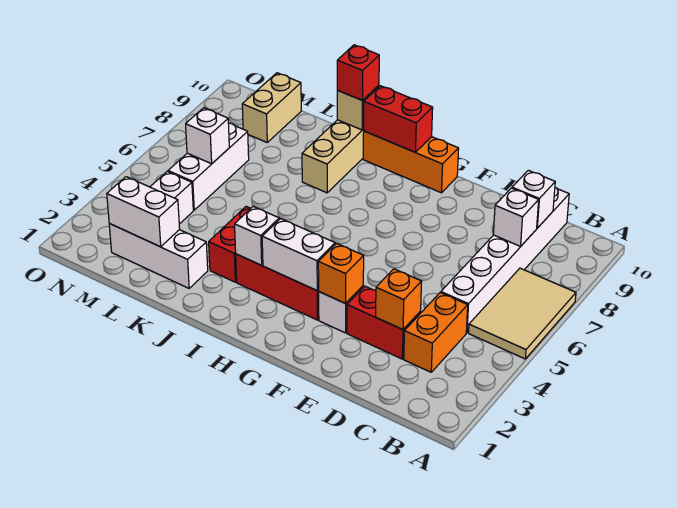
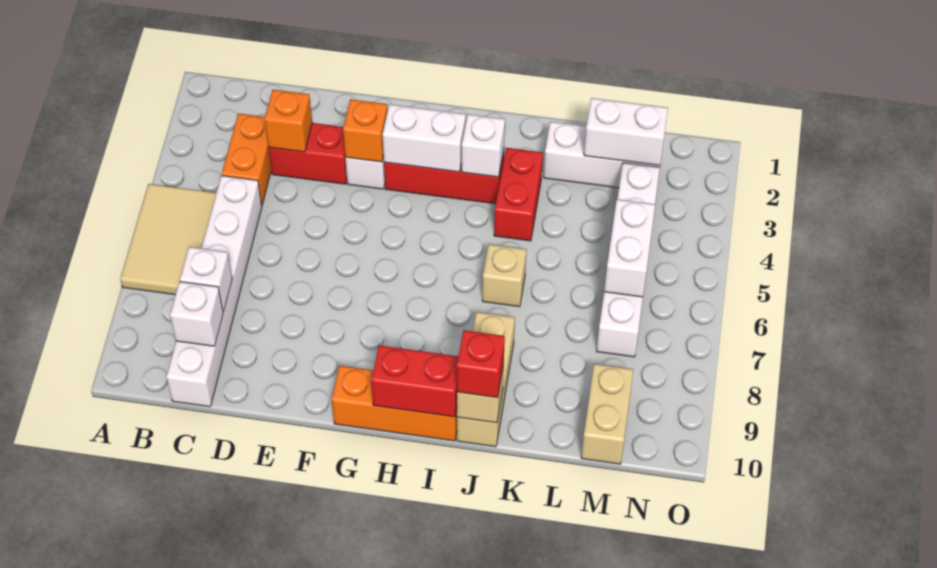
none -> tan brick J6 level 1
white brick M6 level 2 -> white brick M5:M6 level 2

